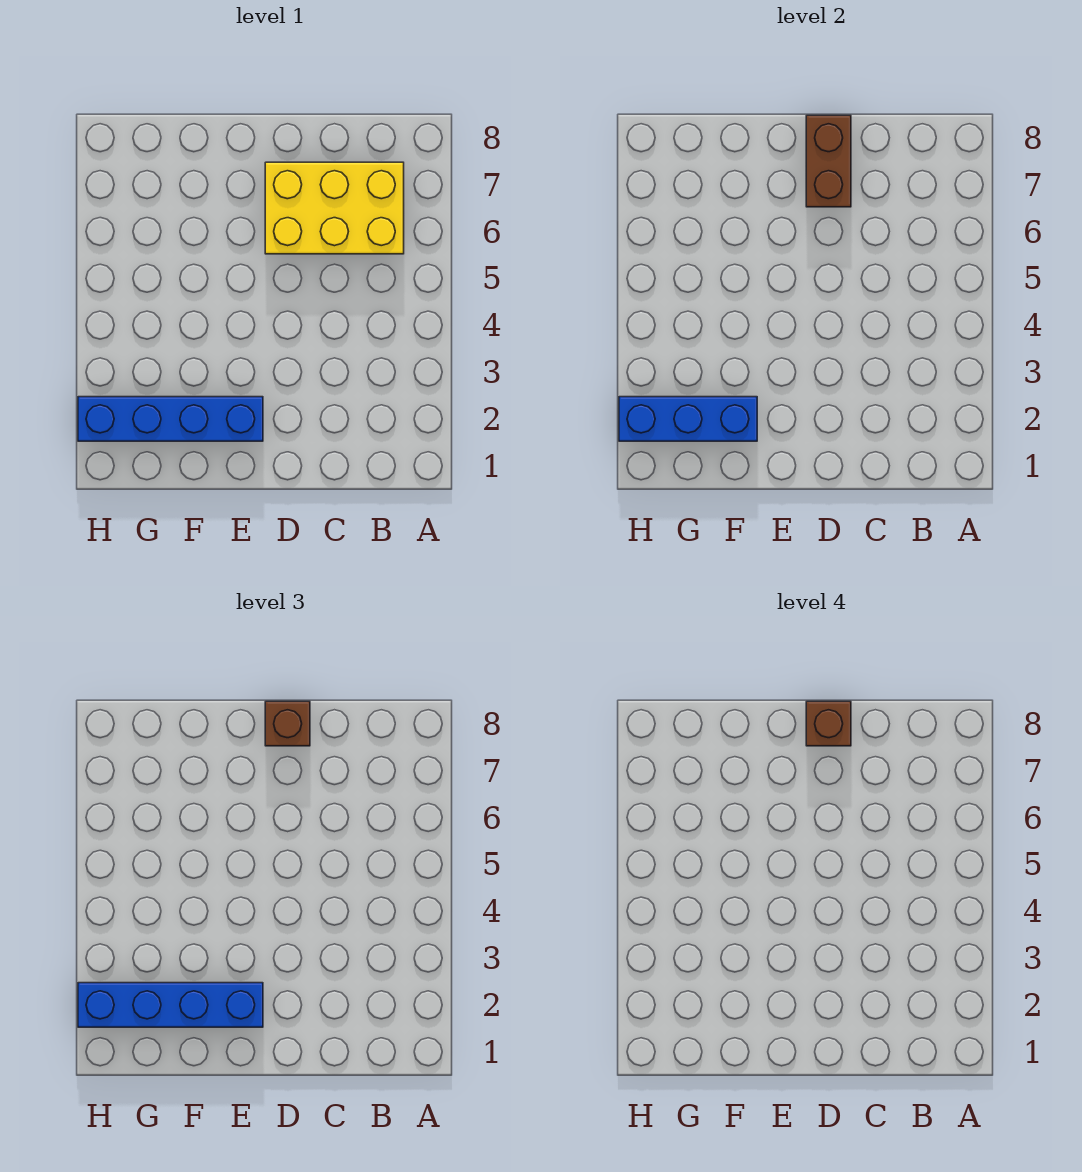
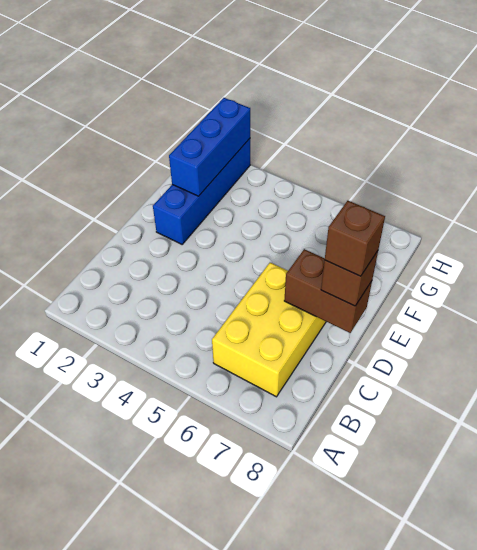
blue brick E2:H2 level 3 -> none

